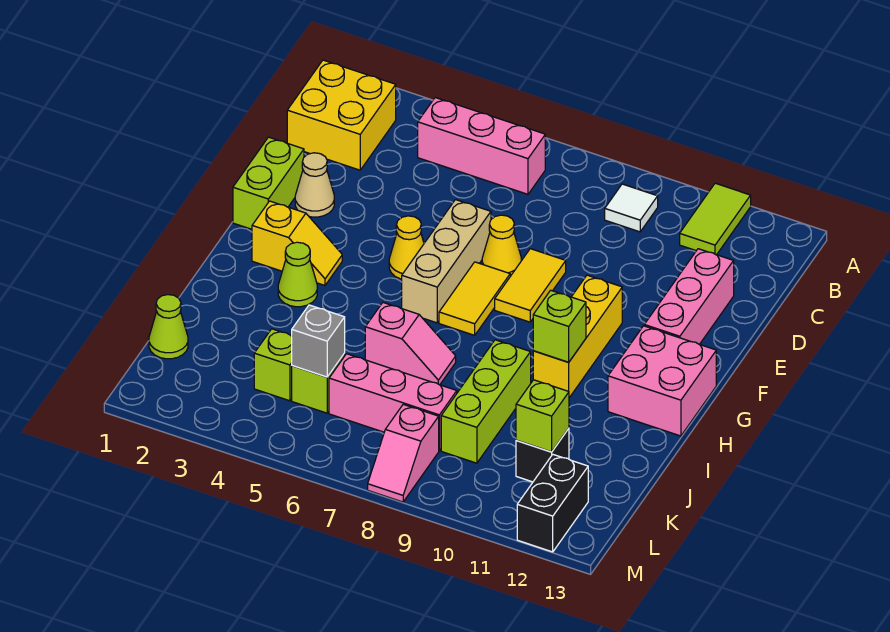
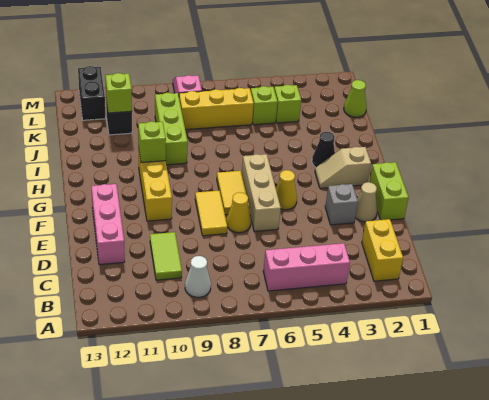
lime tile A11:B11 level 1 -> lime tile C10:D10 level 1
yellow brick B1:C2 level 1 -> yellow brick B2:C2 level 1
white tile B9 level 1 -> white cone B9 level 1
yellow slope G2:G3 level 1 top 2 -> tan slope G2:G3 level 1 top 2
pink brick G12:H13 level 1 -> none
lime cone H3 level 1 -> black cone H3 level 1
pink slope I6:I7 level 1 top 6 -> none
grey brick K5 level 2 -> grey brick E3 level 1
pink brick K6:K8 level 1 -> yellow brick K6:K8 level 1

